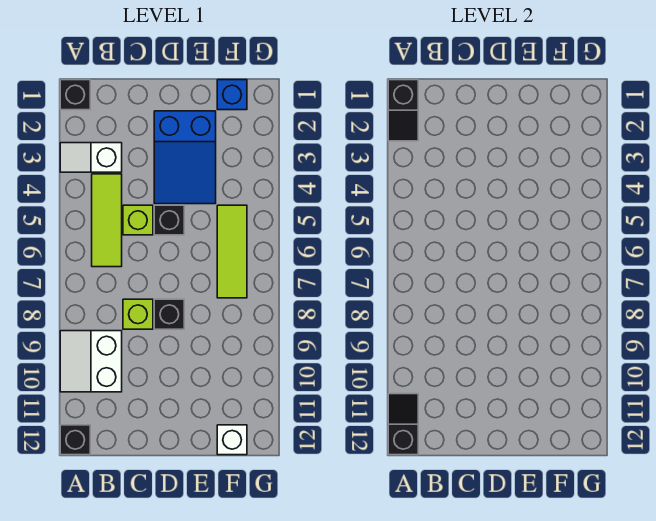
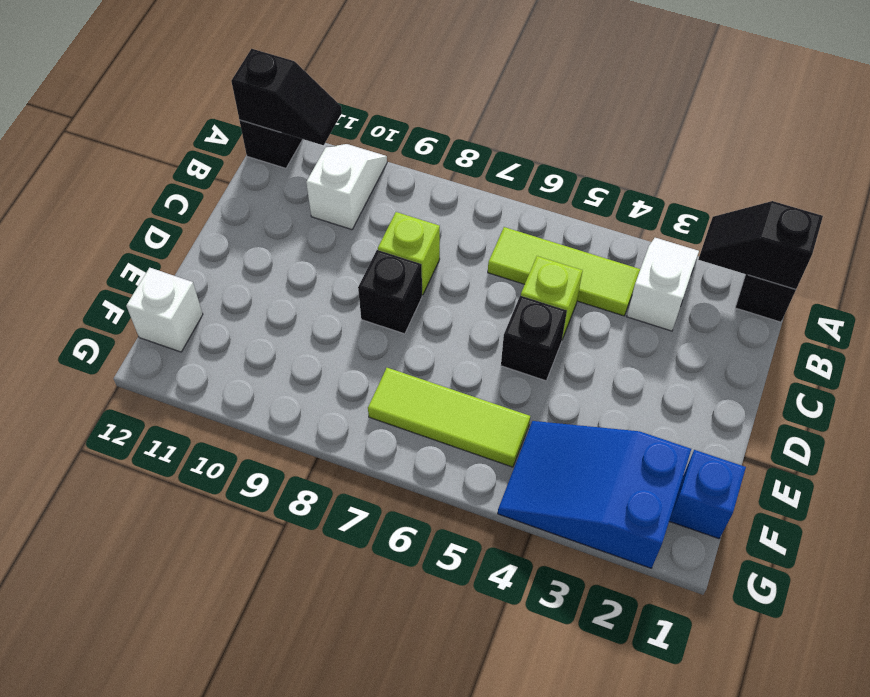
white slope A9:B10 level 1 top B -> white slope A10:B10 level 1 top B
blue slope D2:E4 level 1 top 2 -> blue slope F2:G4 level 1 top 2

